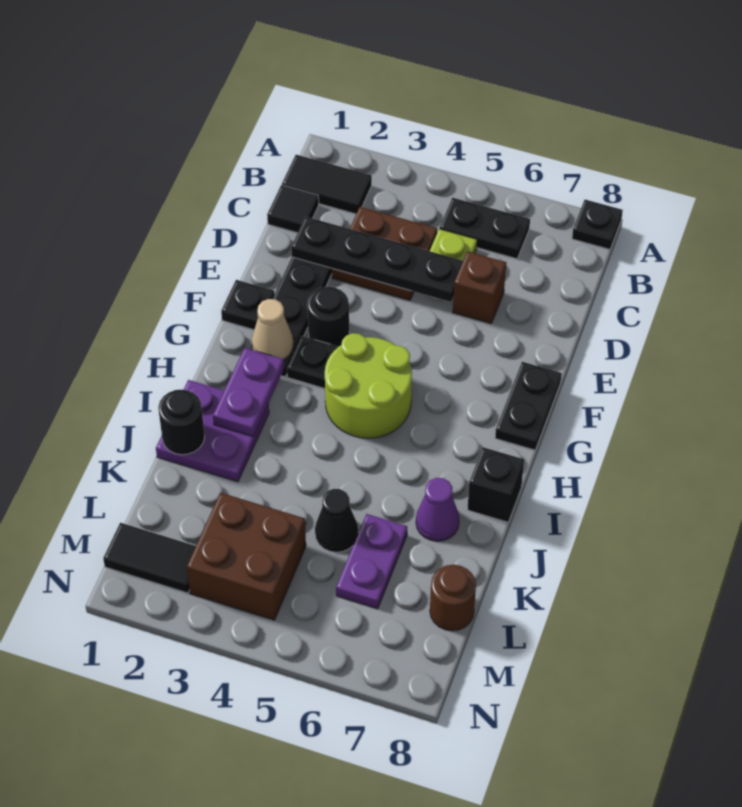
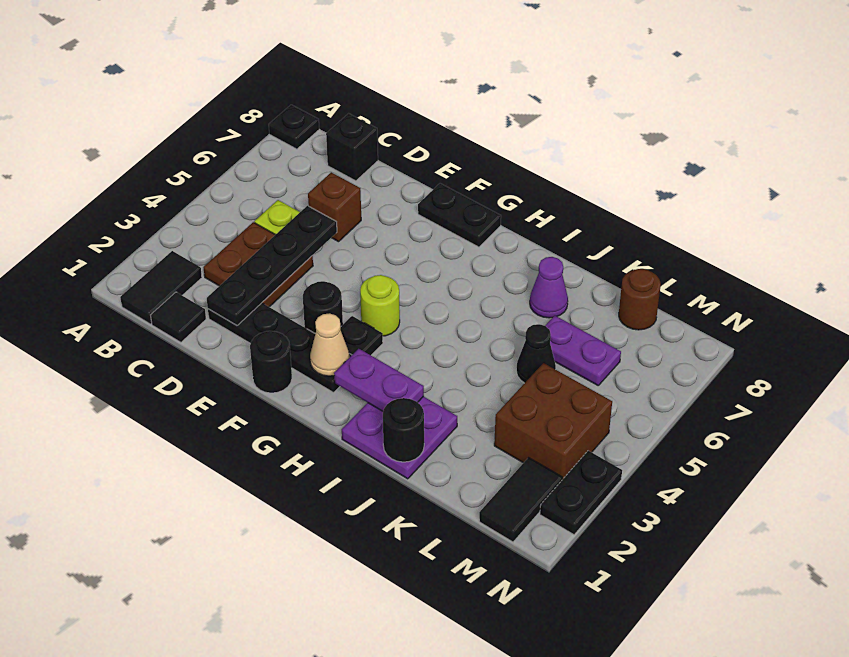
black plate B5:B6 level 1 -> black plate N2:N3 level 1
black plate F1 level 1 -> black round brick F1 level 1
lime round brick G4:H5 level 1 -> lime round brick G4 level 1
black brick I8 level 1 -> black brick C8 level 1

